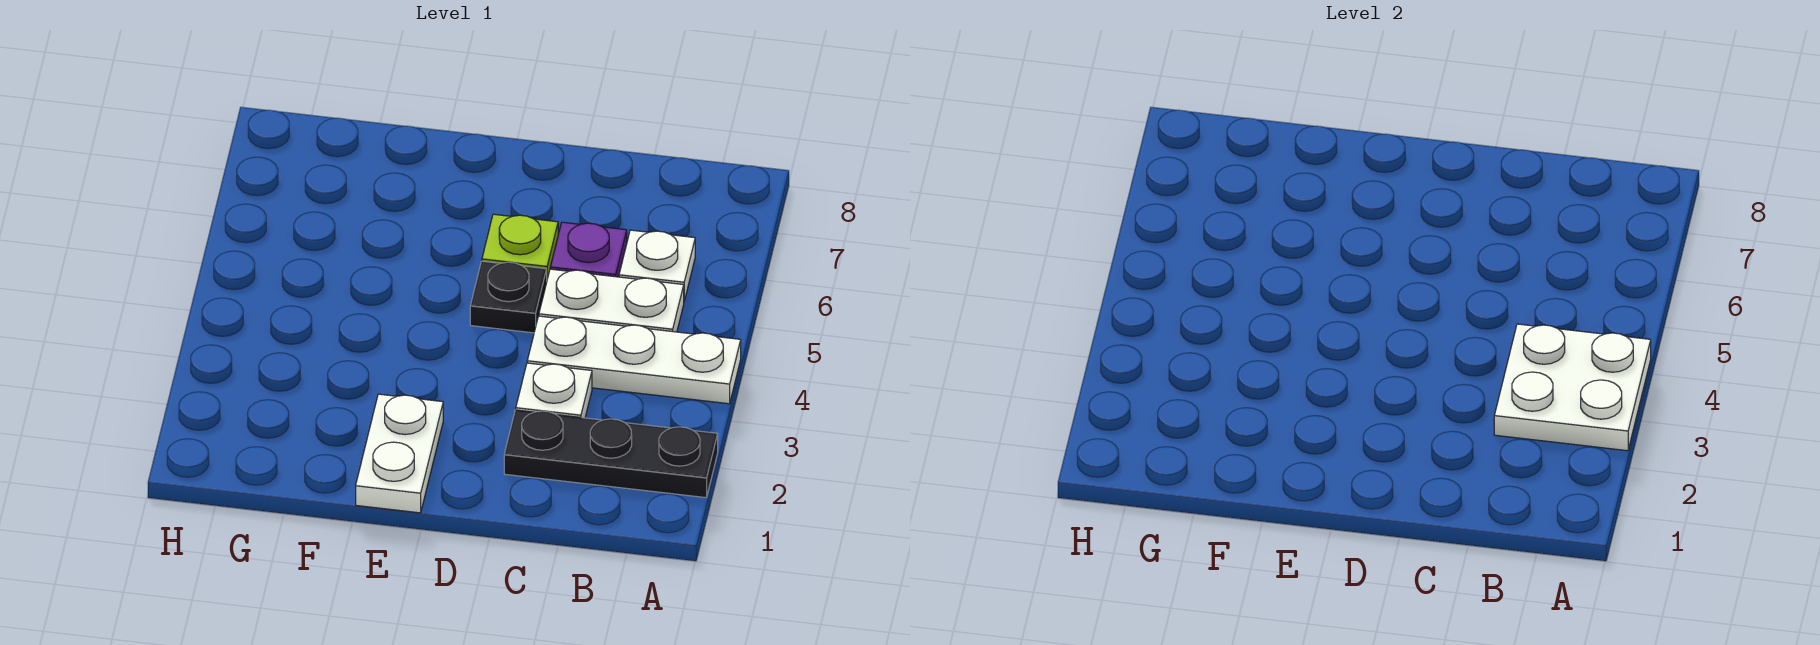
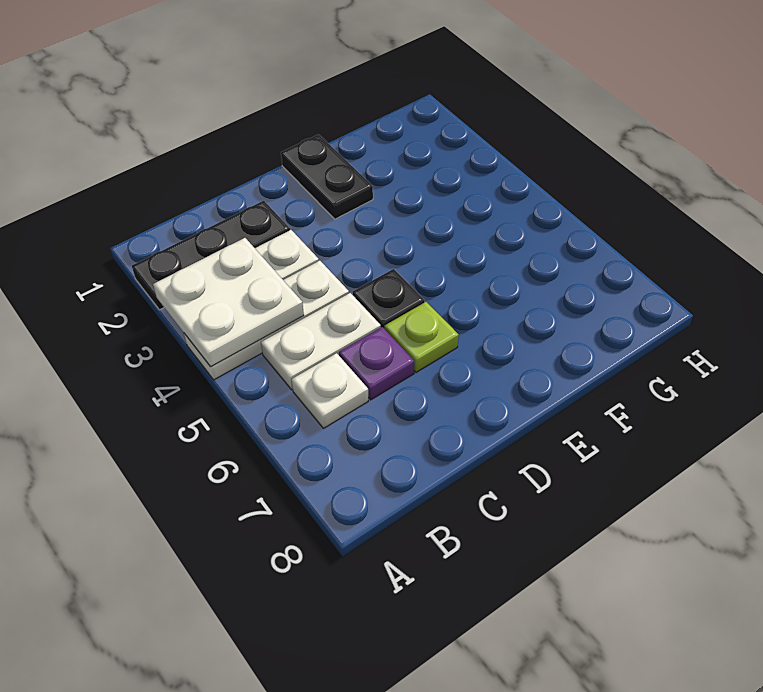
white plate E1:E2 level 1 -> black plate E1:E2 level 1

